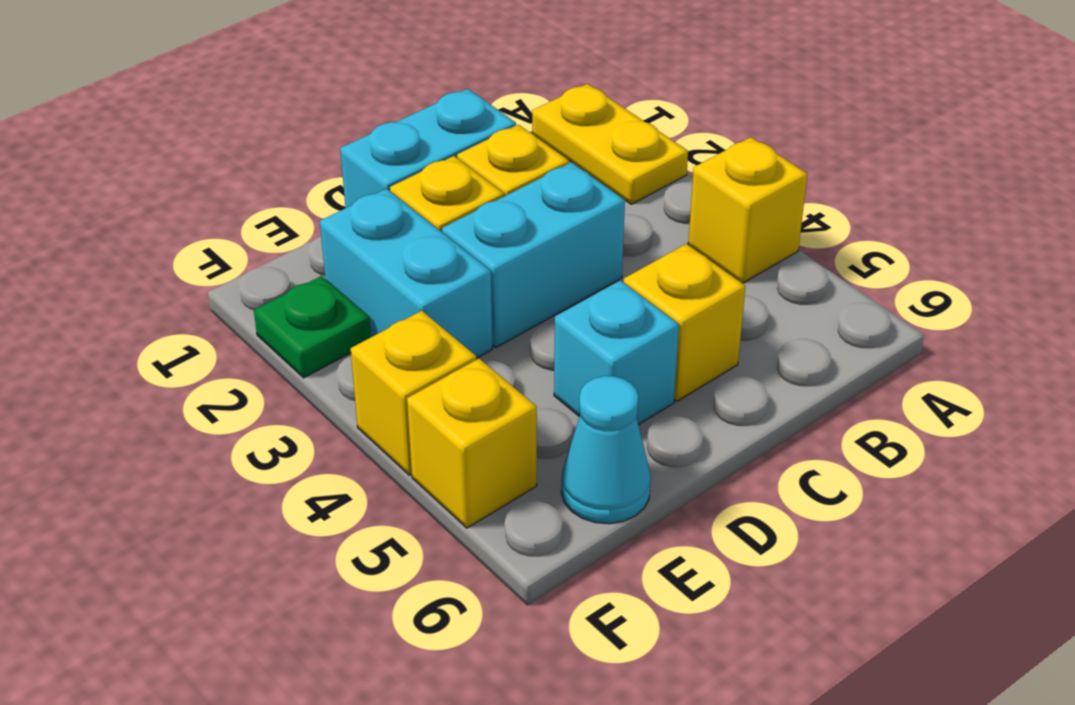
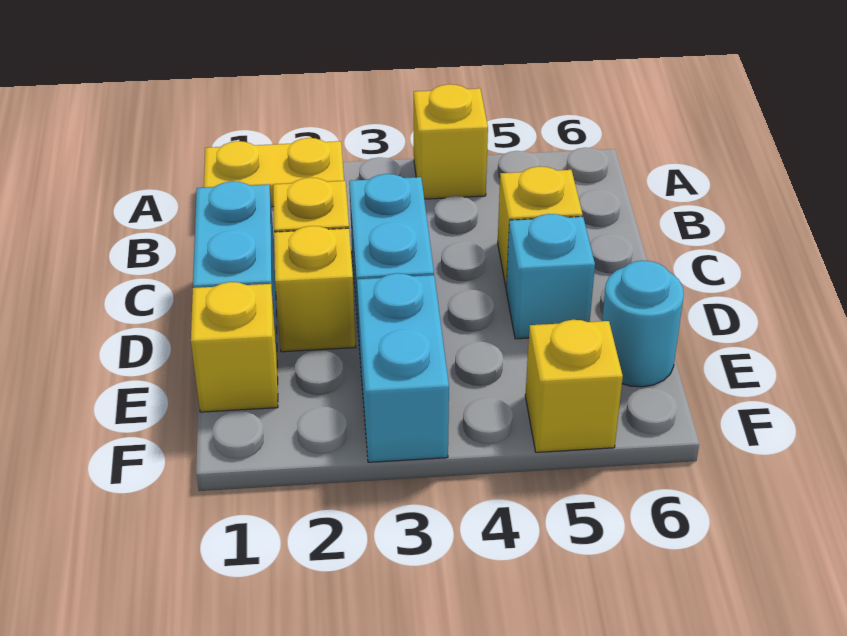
cyan brick E2:E3 level 1 -> cyan brick E3:F3 level 1
cyan cone E6 level 1 -> cyan round brick E6 level 1
green plate F2 level 1 -> none
yellow brick F4 level 1 -> yellow brick E1 level 1

